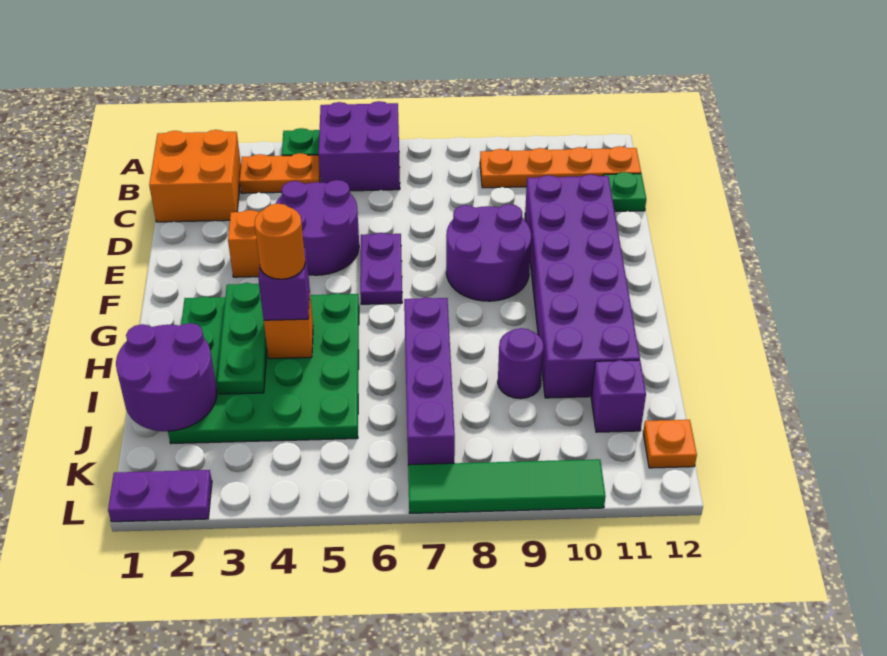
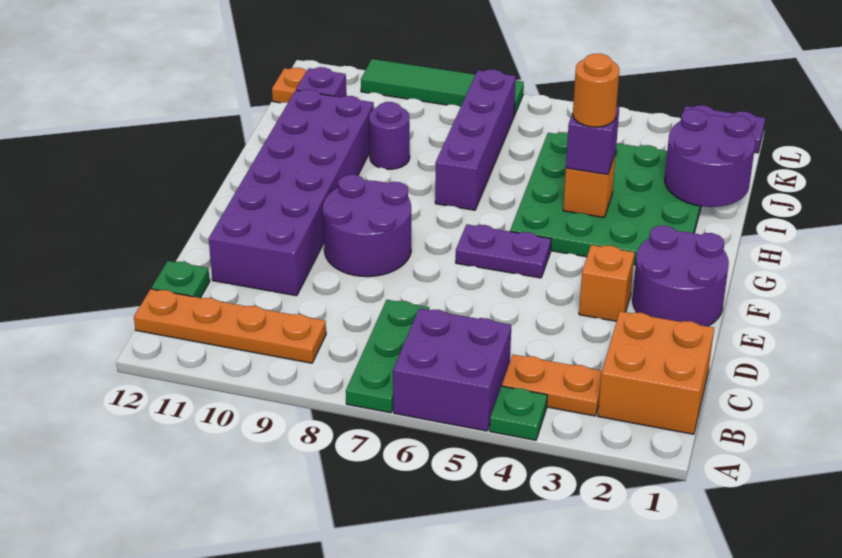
purple round brick D4:E5 level 1 -> purple round brick E1:F2 level 1
purple plate E6:F6 level 1 -> purple plate F5:F6 level 1
green plate G3:I3 level 2 -> green plate A7:C7 level 1

